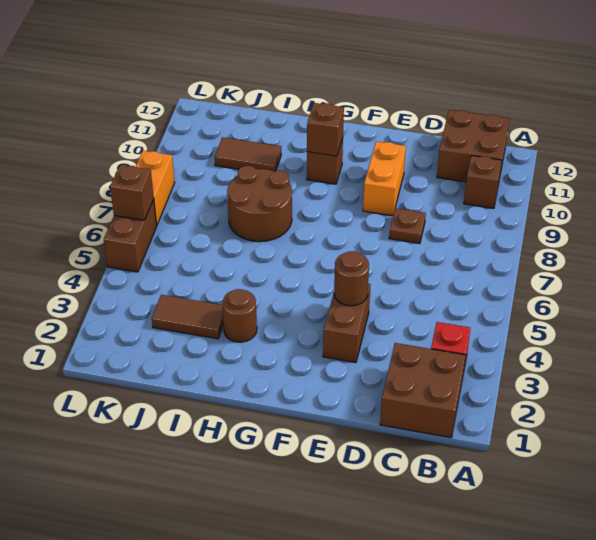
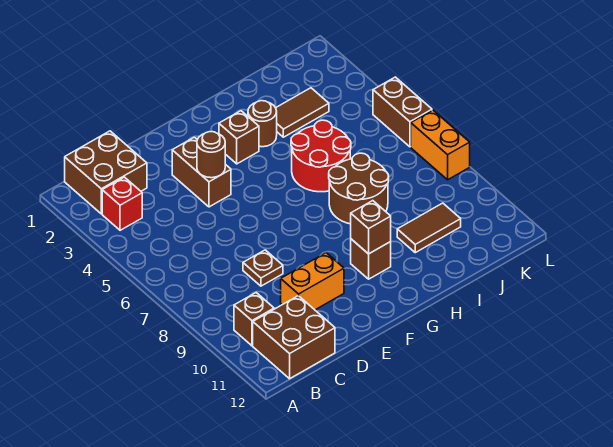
orange brick E9:E10 level 1 -> orange brick D10:E10 level 1
none -> red round brick H5:I6 level 1
brown brick L6 level 2 -> brown brick G3 level 1

